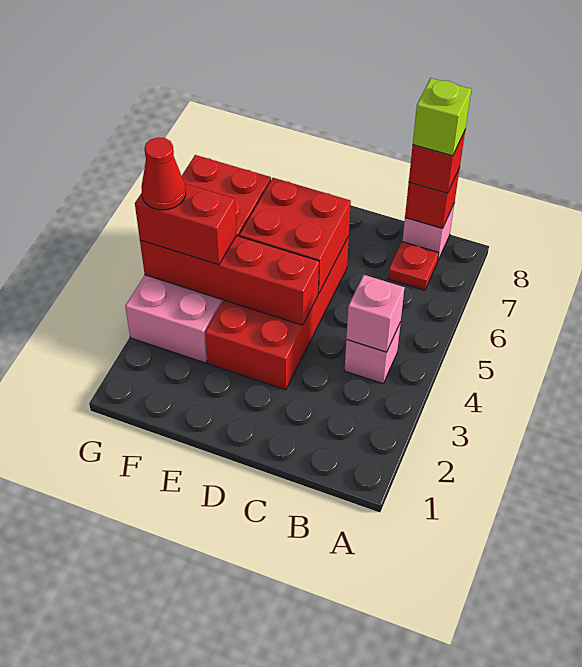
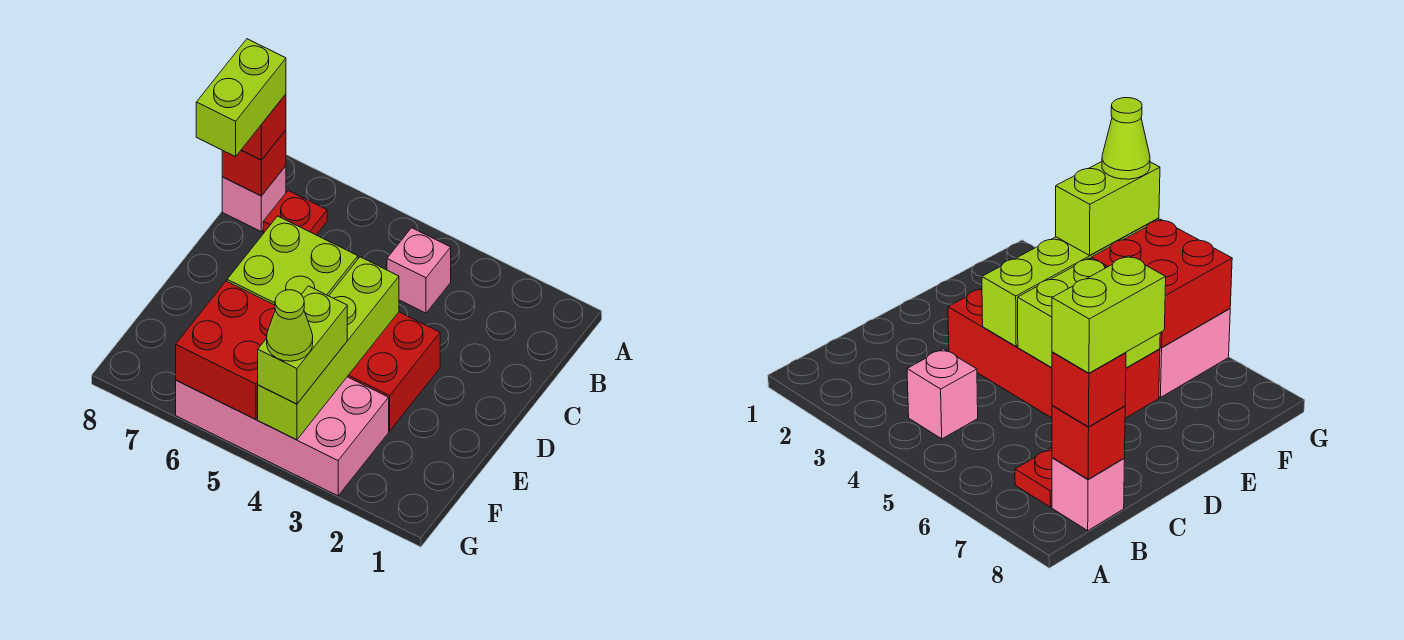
pink brick B4 level 2 -> none
lime brick B8 level 4 -> lime brick B8:C8 level 4
red brick D4:G4 level 2 -> lime brick D4:G4 level 2
red brick D5:E6 level 2 -> lime brick D5:E6 level 2
red brick F4:G4 level 3 -> lime brick F4:G4 level 3
red cone G4 level 4 -> lime cone G4 level 4

